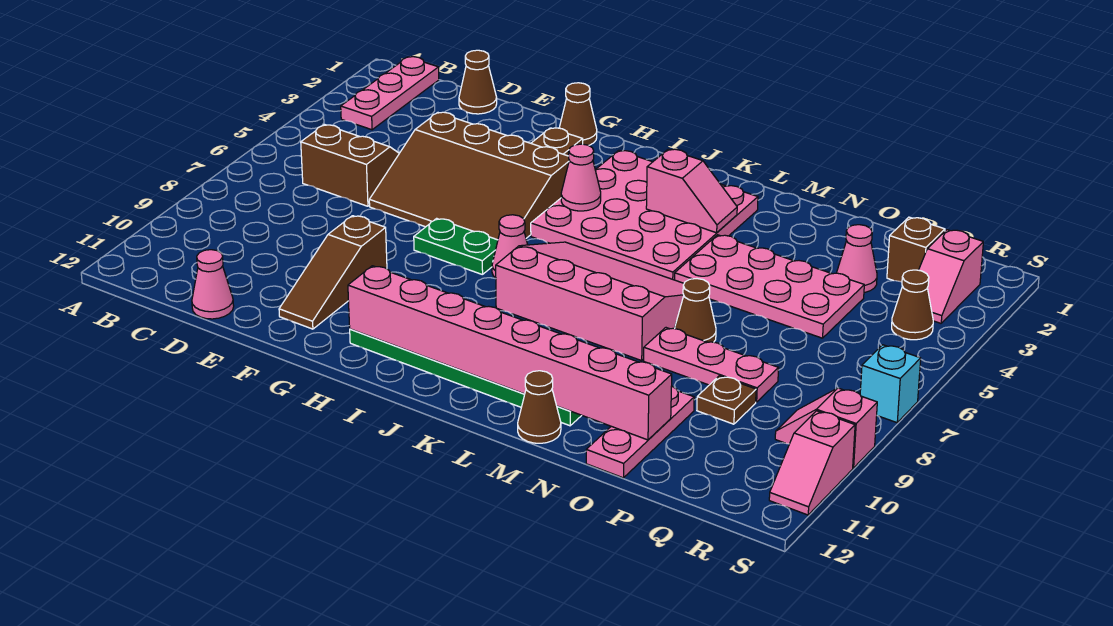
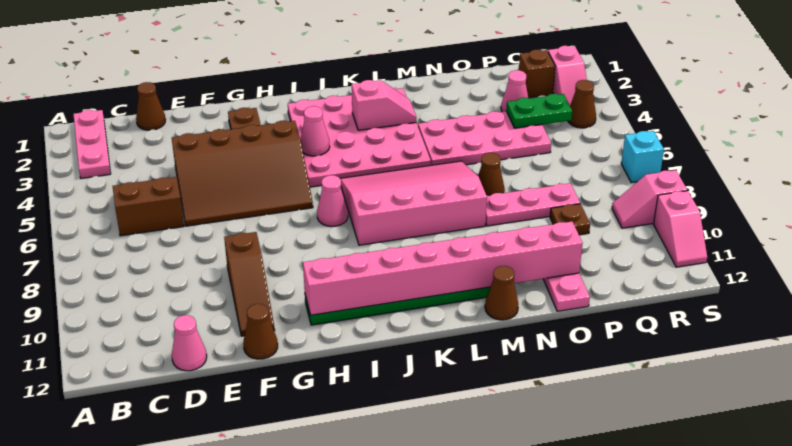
brown cone G1 level 1 -> brown cone F12 level 1
green plate G7:H7 level 1 -> green plate P4:Q4 level 2

